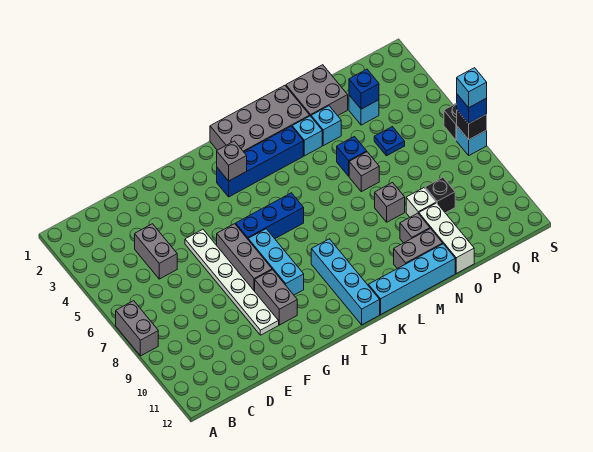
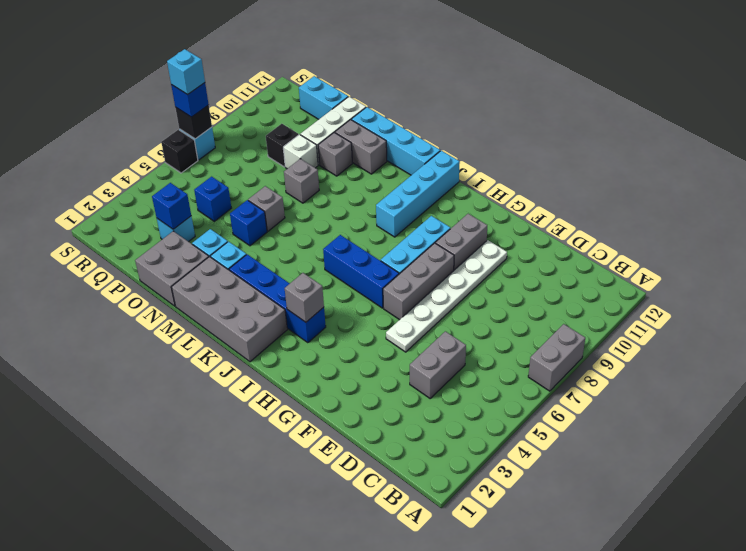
blue plate P5 level 1 -> blue brick P5 level 1
none -> cyan brick P12:Q12 level 1

